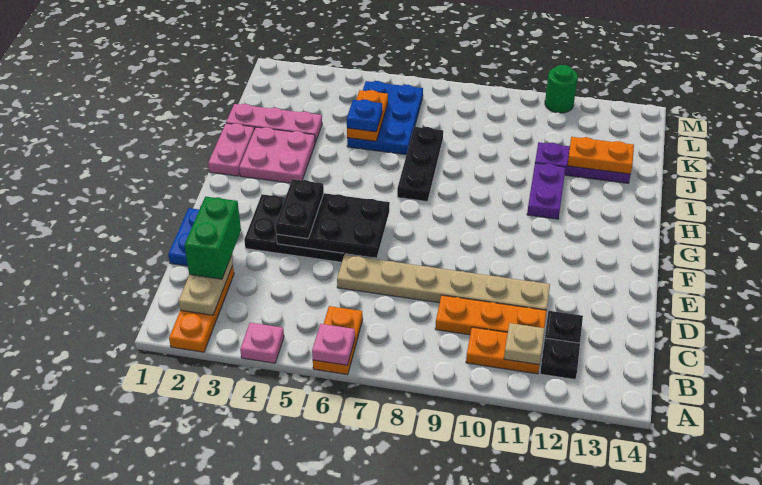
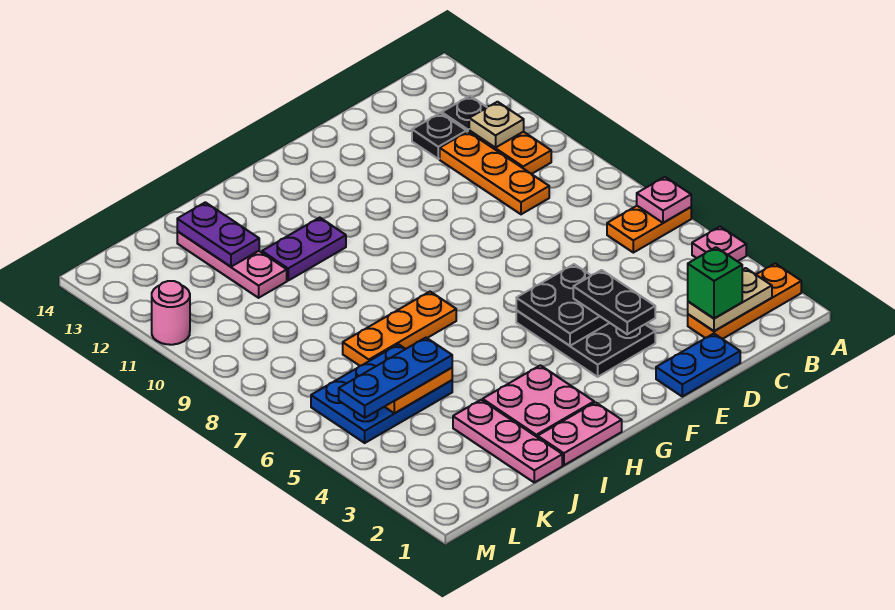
green brick C2:D2 level 3 -> green brick C2 level 3
tan plate D6:D11 level 1 -> none
black plate E4:F6 level 2 -> black plate E4:F5 level 2
black plate E4:F4 level 3 -> black plate E3:E4 level 3
black plate H7:J7 level 1 -> orange plate H7:J7 level 1
blue plate J5 level 3 -> blue plate J5:L5 level 3
purple plate J11:J13 level 1 -> pink plate J11:J13 level 1
orange plate J12:J13 level 2 -> purple plate J12:J13 level 2
green round brick M11 level 1 -> pink round brick M11 level 1

